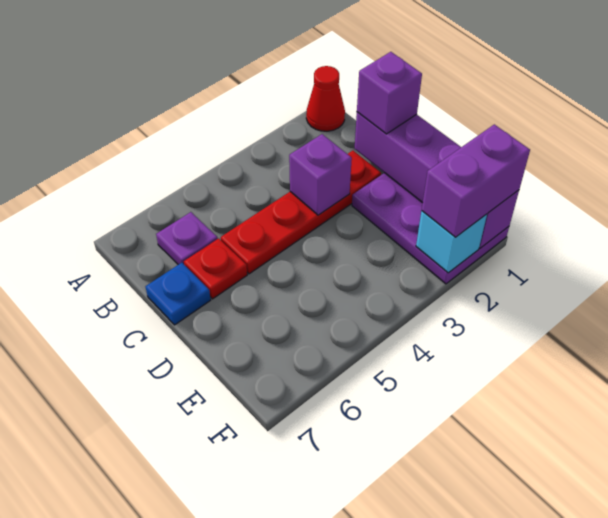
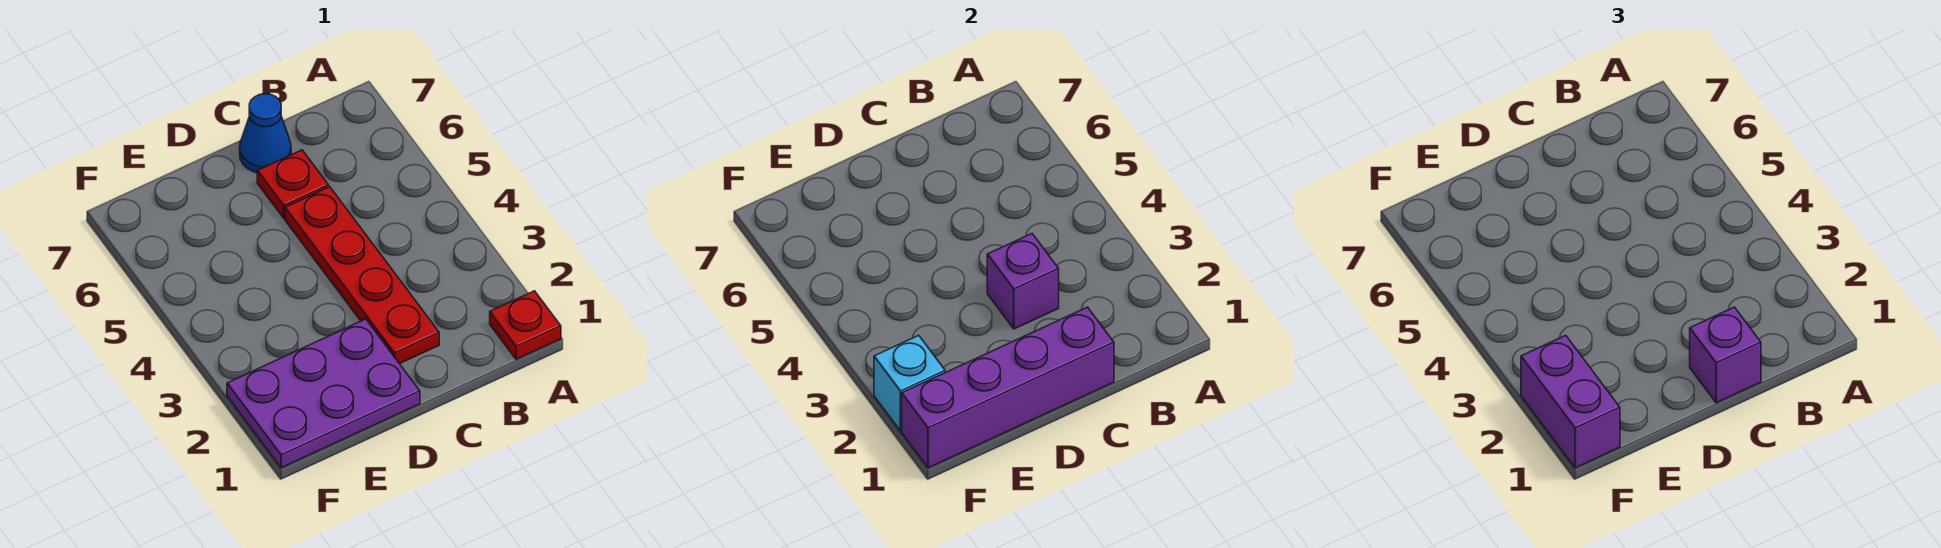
red cone A1 level 1 -> red plate A1 level 1
purple plate B6 level 1 -> none
blue plate C7 level 1 -> blue cone C7 level 1

